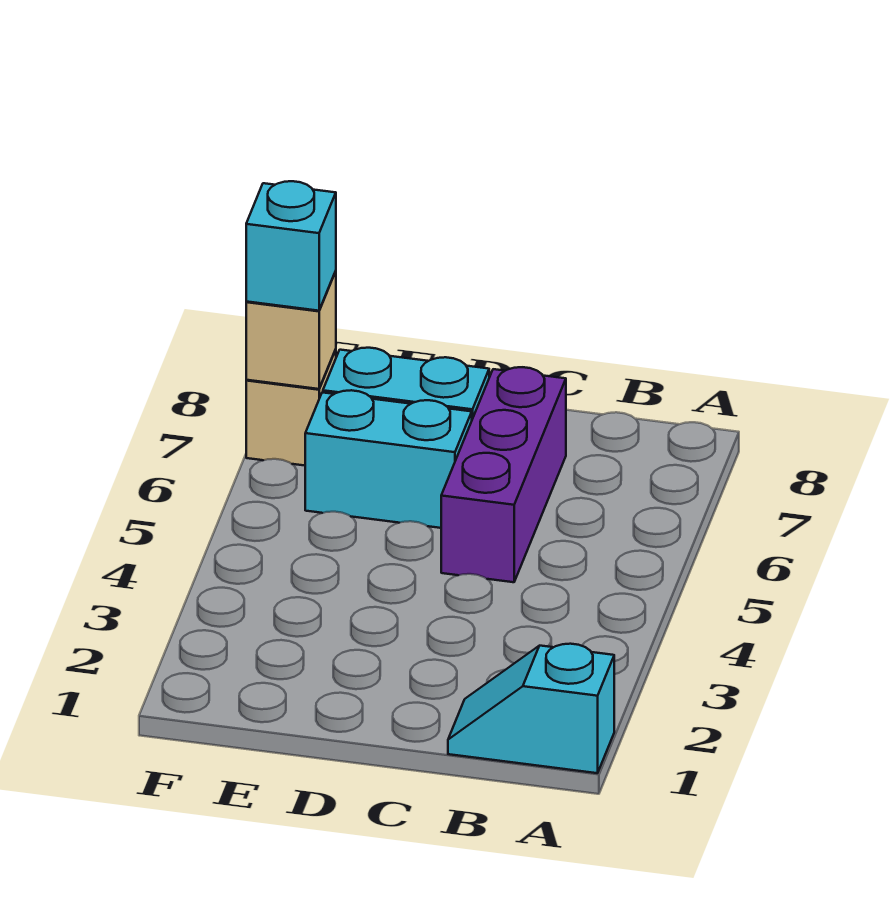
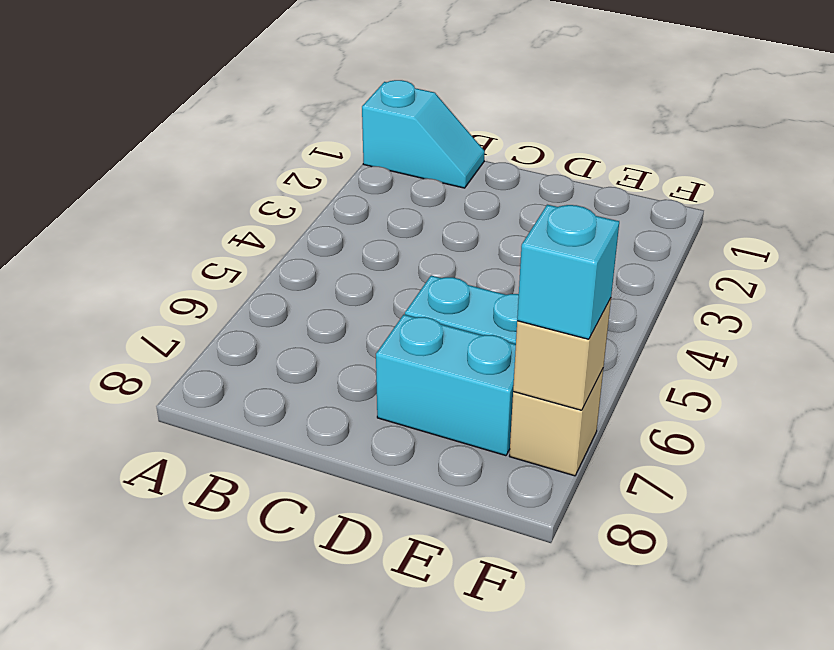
purple brick C5:C7 level 1 -> none

